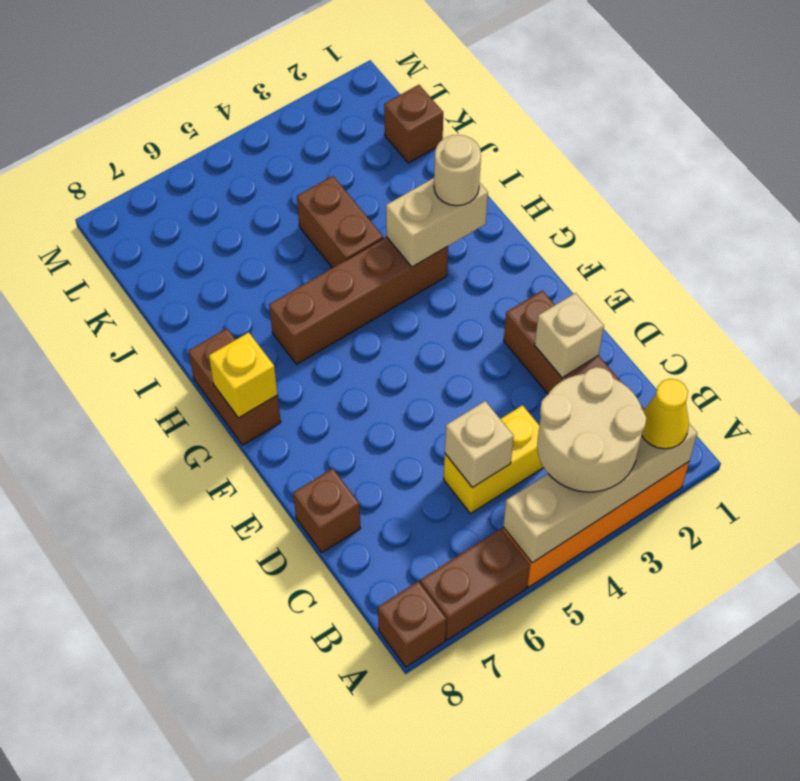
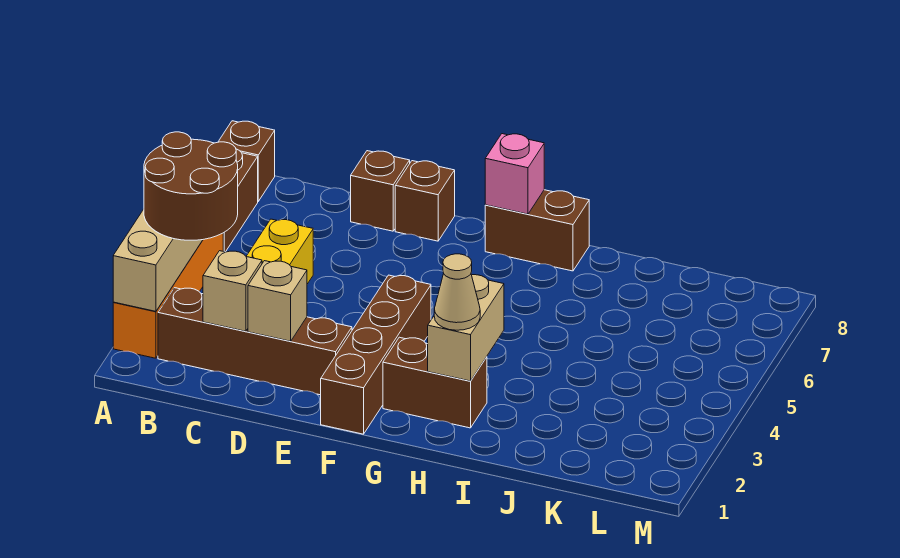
yellow cone A2 level 3 -> none
tan round brick A3:B4 level 3 -> brown round brick A3:B4 level 3
tan brick C5 level 2 -> tan brick C2 level 2
yellow brick G8 level 2 -> pink brick G8 level 2
tan round brick H2 level 3 -> tan cone H2 level 3
brown brick H3:H6 level 1 -> brown brick F1:F4 level 1
brown brick I4:J4 level 1 -> brown brick G2:H2 level 1
brown brick K1 level 1 -> brown brick E8 level 1

